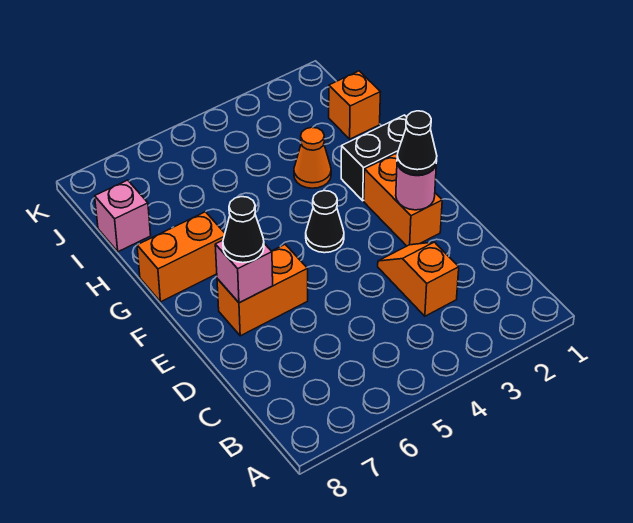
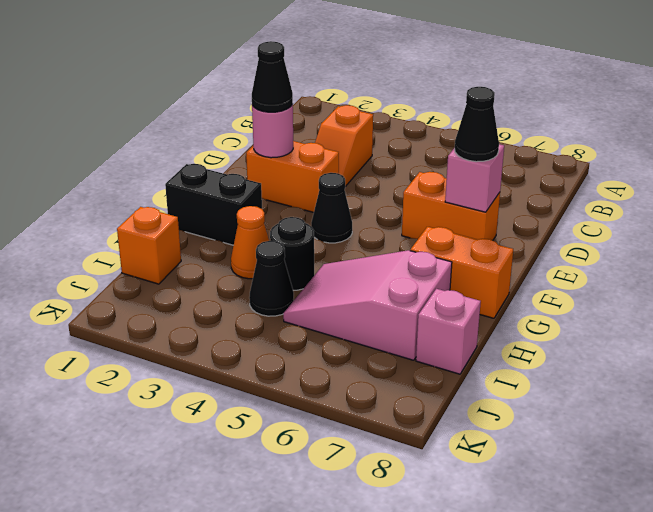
orange brick E2:F2 level 1 -> orange brick E2:E3 level 1
none -> black round brick H4 level 1
none -> pink slope H5:I7 level 1 top 7
none -> black cone I4 level 1

